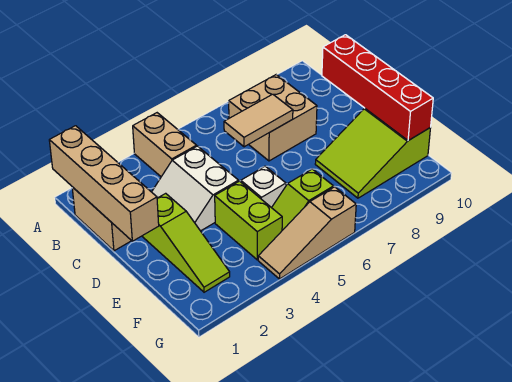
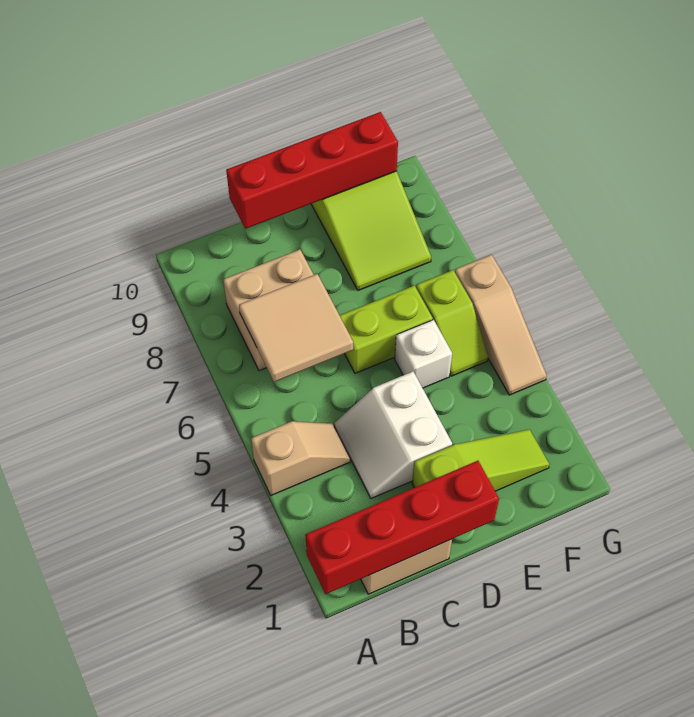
tan brick A1:D1 level 2 -> red brick A1:D1 level 2
tan brick A4:B4 level 1 -> tan slope A4:B4 level 1 top A
white slope C3:D4 level 1 top 4 -> white slope C3:D4 level 1 top D
tan tile C6:C7 level 2 -> tan tile B6:C7 level 2
lime brick E4:F4 level 1 -> lime brick D6:E6 level 1

